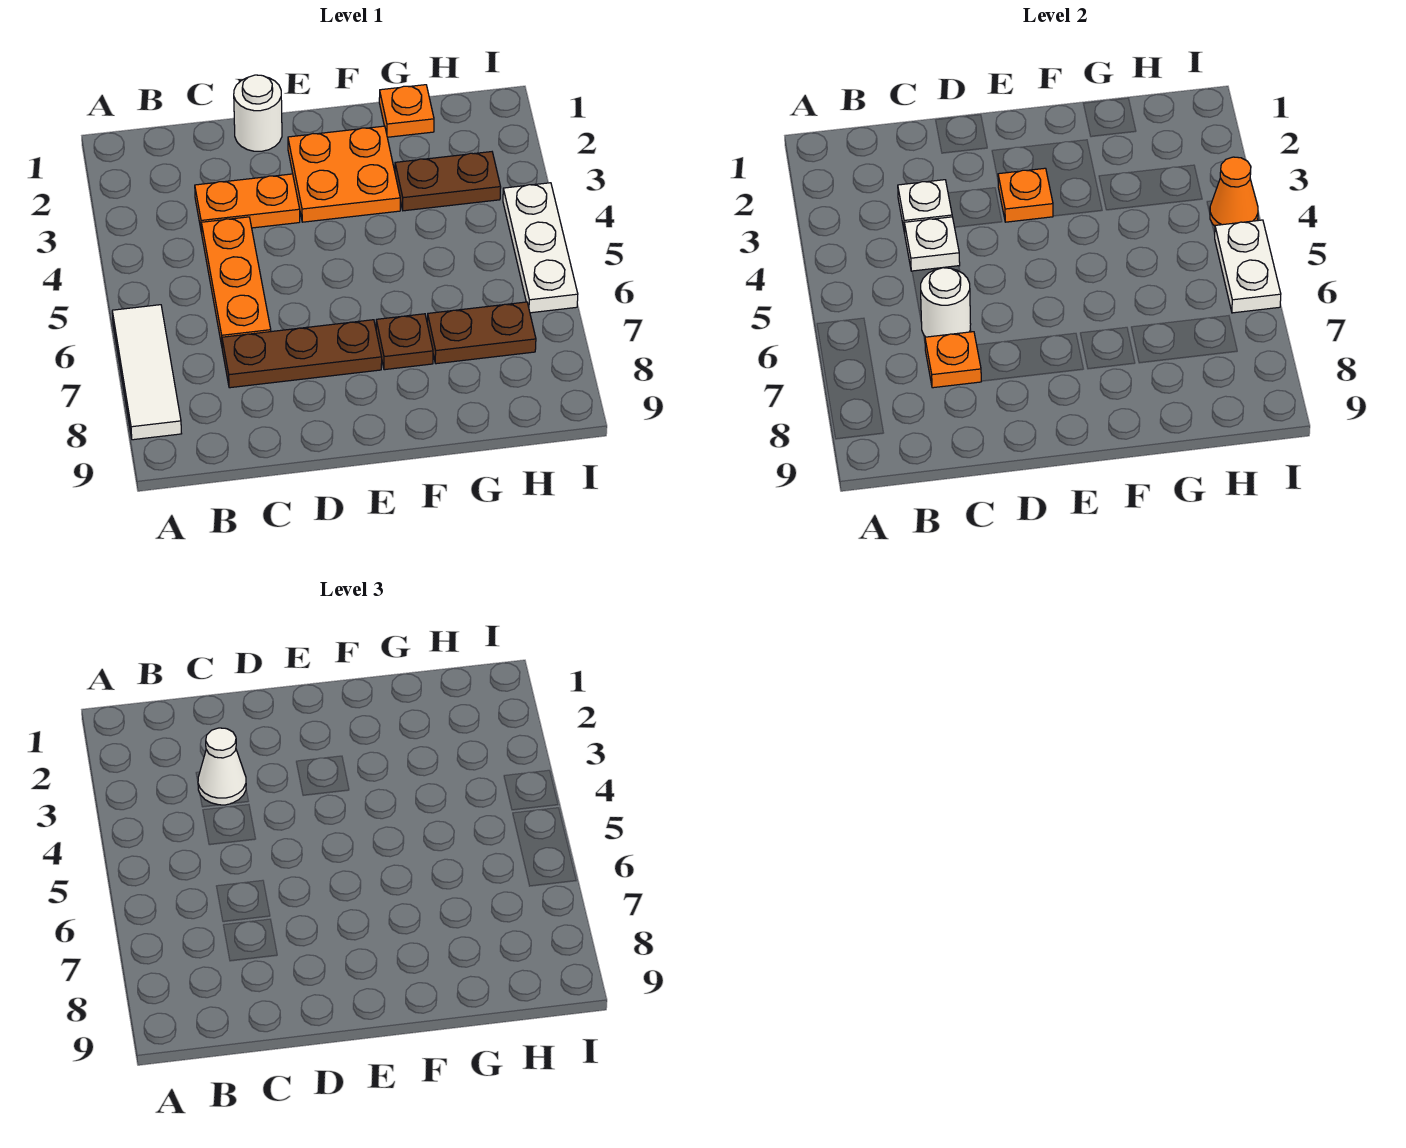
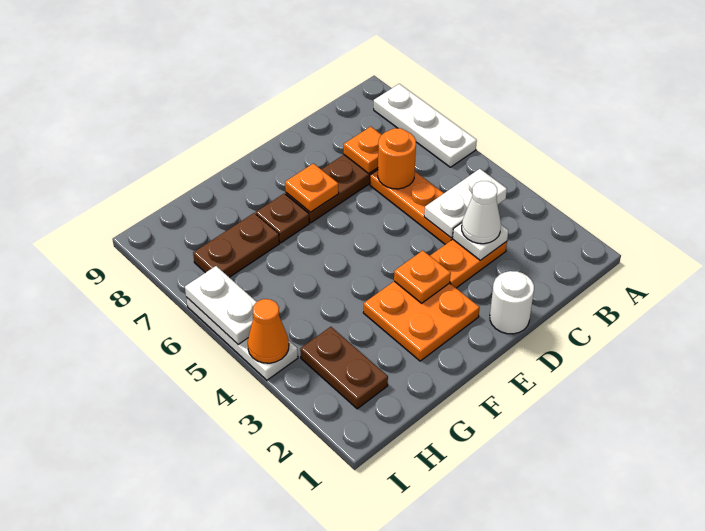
white tile A6:A8 level 1 -> white plate A6:A8 level 1
white plate C4 level 2 -> white plate B4:C4 level 2
white round brick C6 level 2 -> orange round brick C6 level 2
orange plate G1 level 1 -> orange plate E7 level 2
brown plate G3:H3 level 1 -> brown plate H2:H3 level 1

